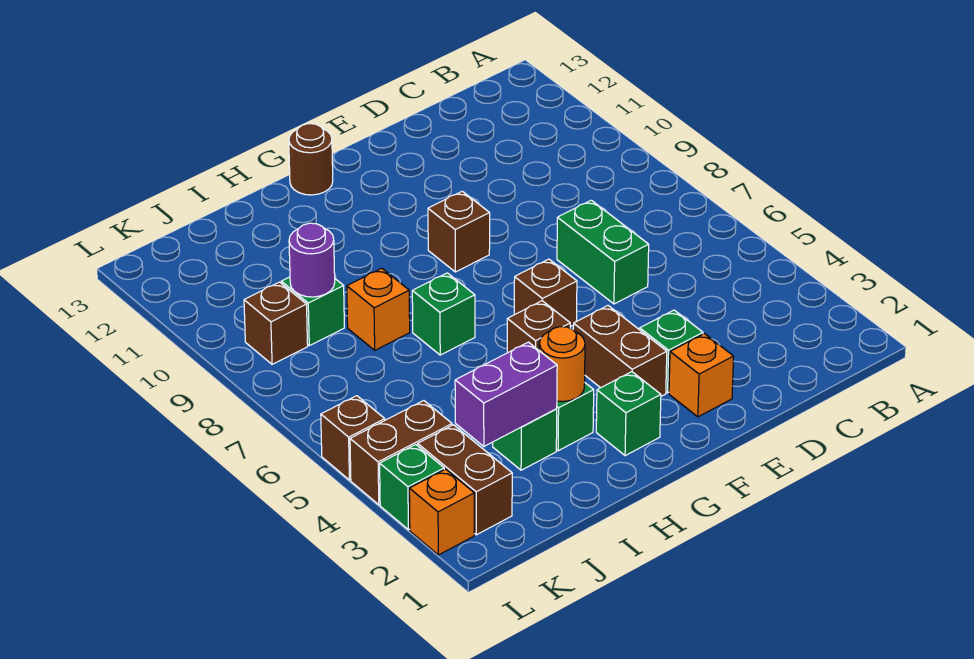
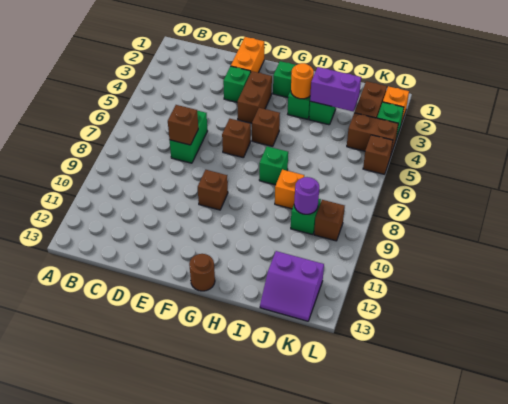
none -> brown brick D7 level 2
orange brick E2 level 1 -> orange brick E1:E2 level 1
none -> purple slope J12:K13 level 1 top 12

